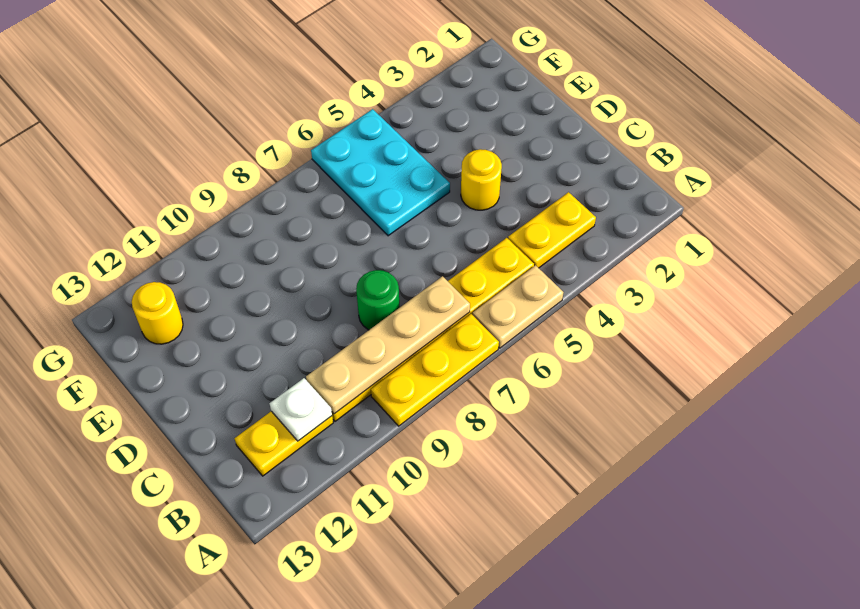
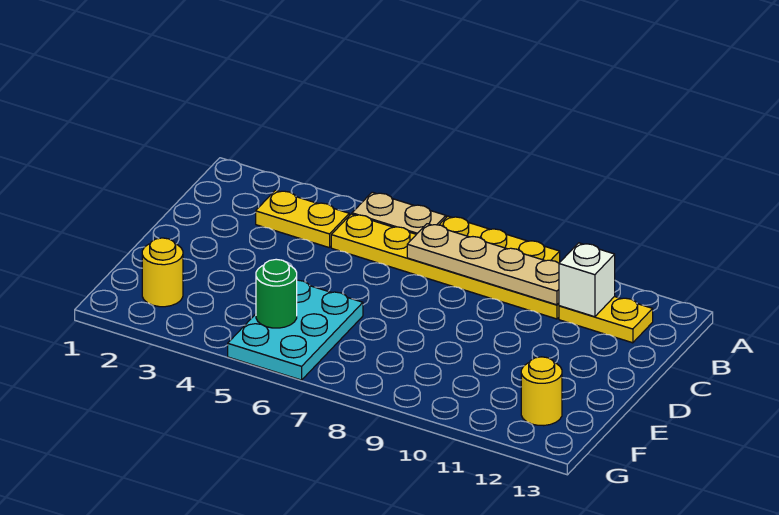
white plate B11 level 2 -> white brick B11 level 2
green round brick C8 level 1 -> green round brick F5 level 2
yellow round brick D4 level 1 -> yellow round brick F2 level 1

